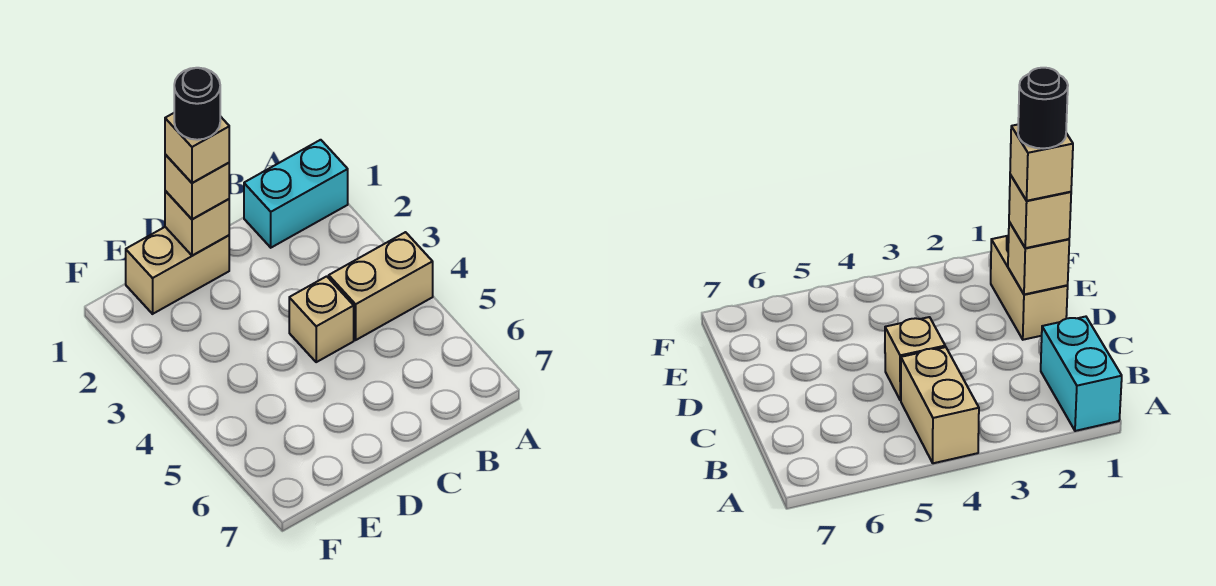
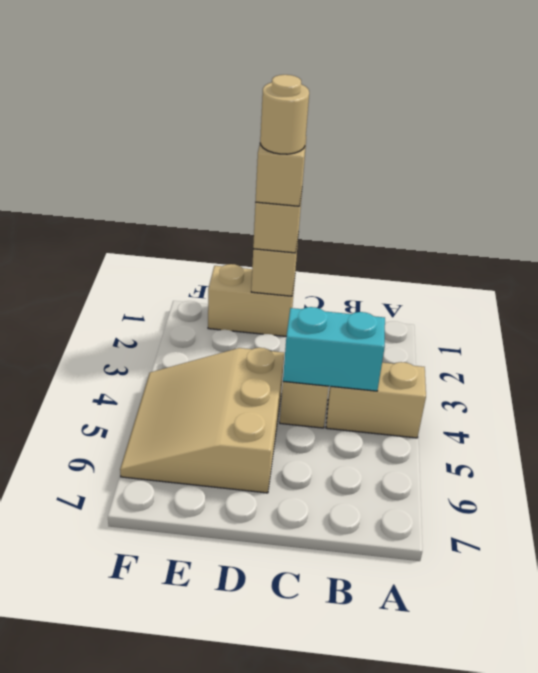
cyan brick A1:B1 level 1 -> cyan brick B4:C4 level 2
black round brick D1 level 5 -> tan round brick D1 level 5
none -> tan slope D4:F6 level 1 top D

